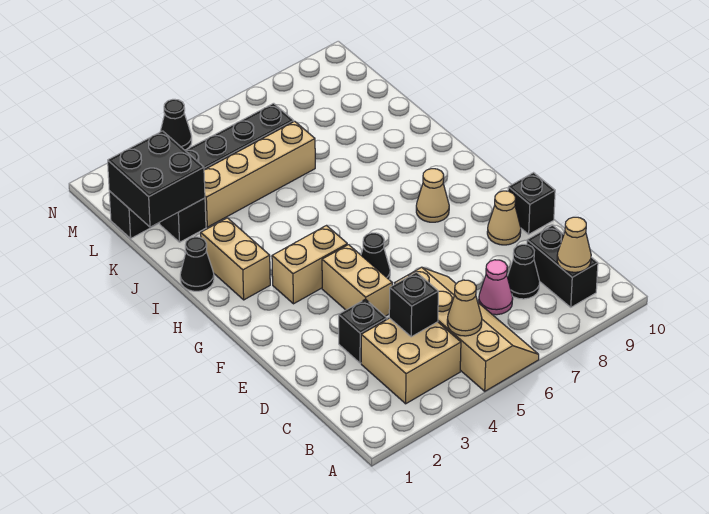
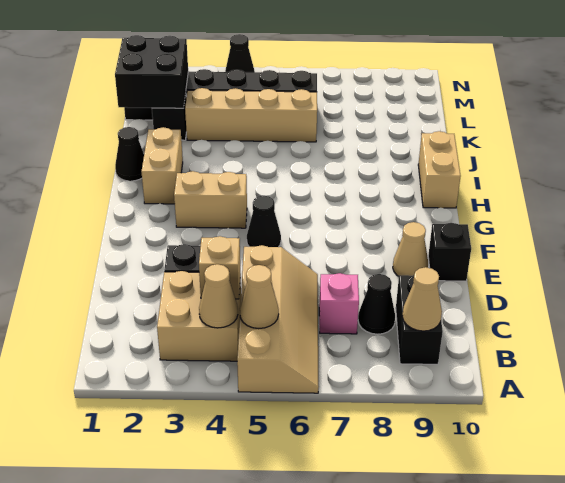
black brick C4 level 2 -> tan brick C4 level 2
pink cone C7 level 1 -> pink brick C7 level 1
tan brick E4:F4 level 1 -> tan brick H10:I10 level 1
tan cone G8 level 1 -> tan cone B4 level 2

